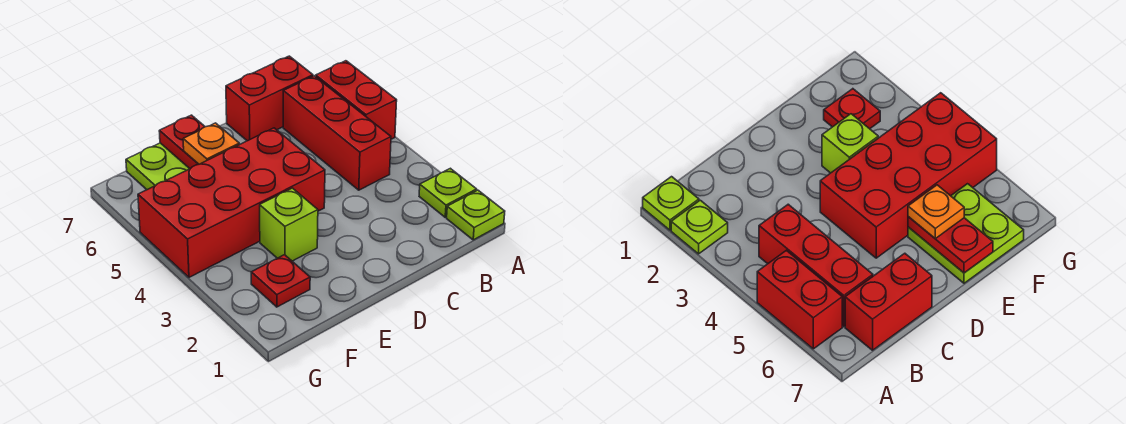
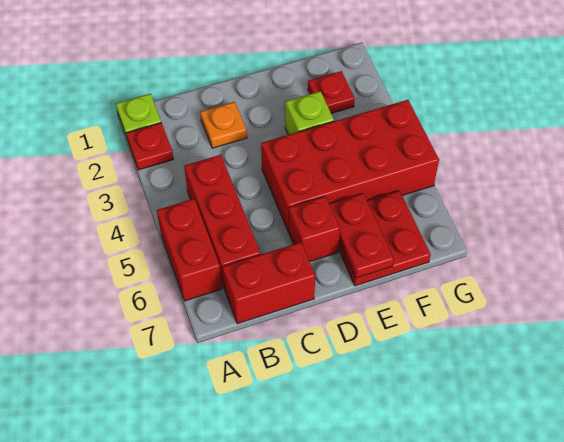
lime plate A2 level 1 -> red plate A2 level 1
none -> red brick D6 level 1
lime plate E6:F7 level 1 -> red plate E6:F7 level 1
orange plate E6 level 3 -> orange plate C2 level 1

